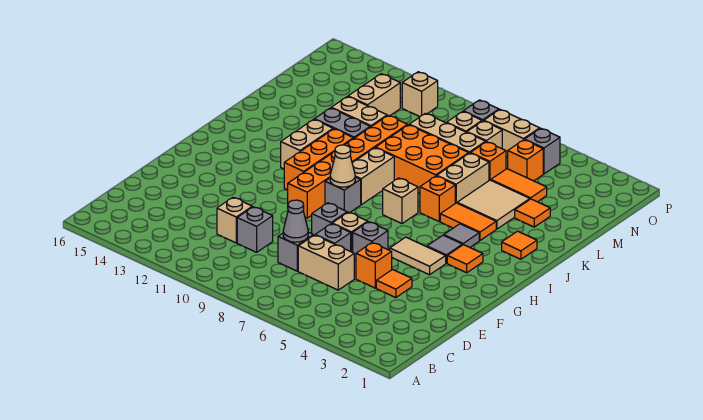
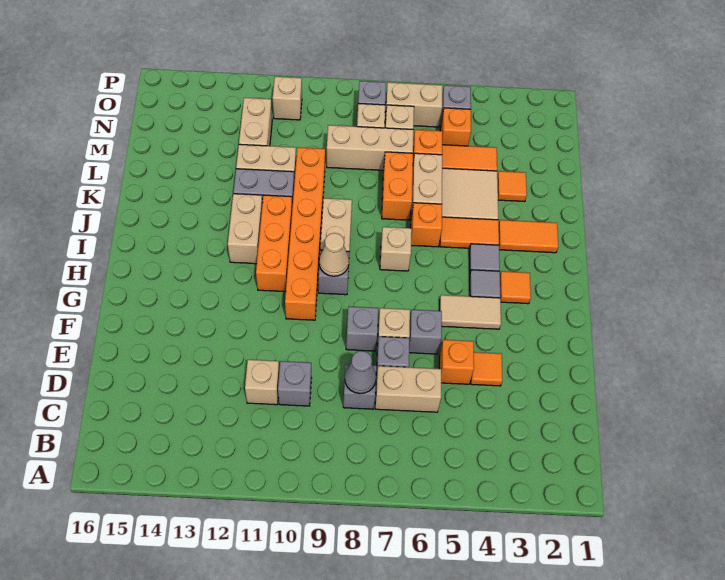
orange tile J2 level 1 -> orange tile J2:J3 level 1
orange brick K7:L9 level 1 -> orange brick K7:L7 level 1

